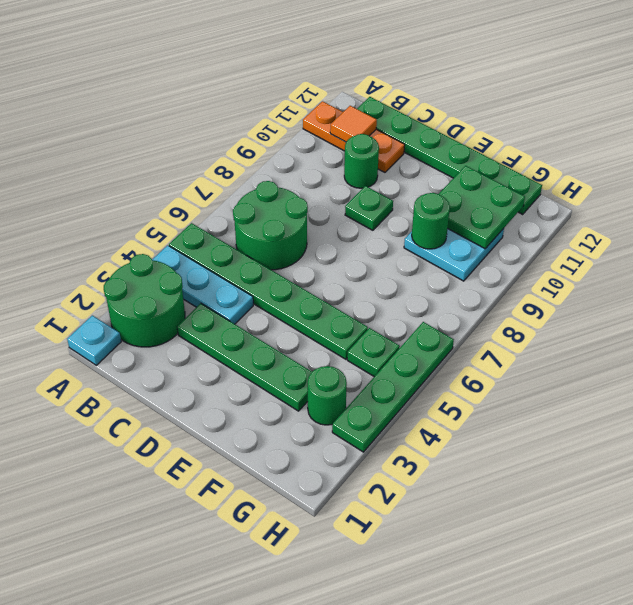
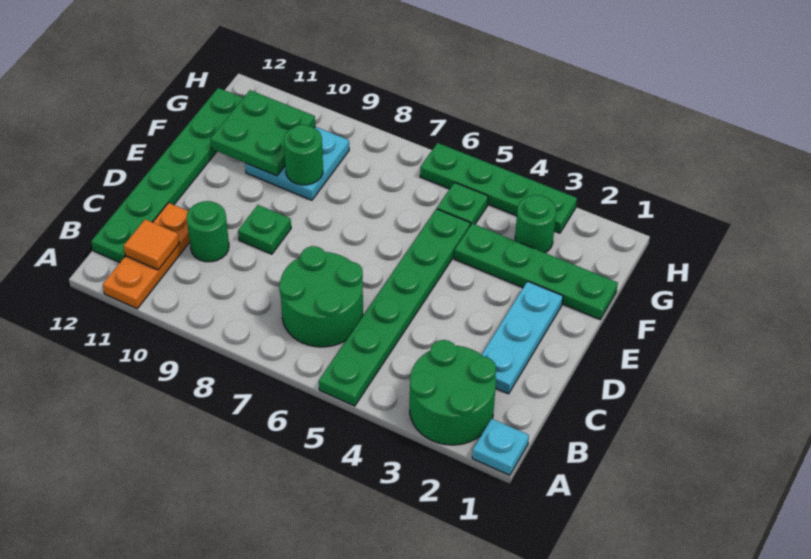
cyan plate A4:C4 level 1 -> cyan plate C2:E2 level 1
green plate C3:F3 level 1 -> green plate F1:F4 level 1

